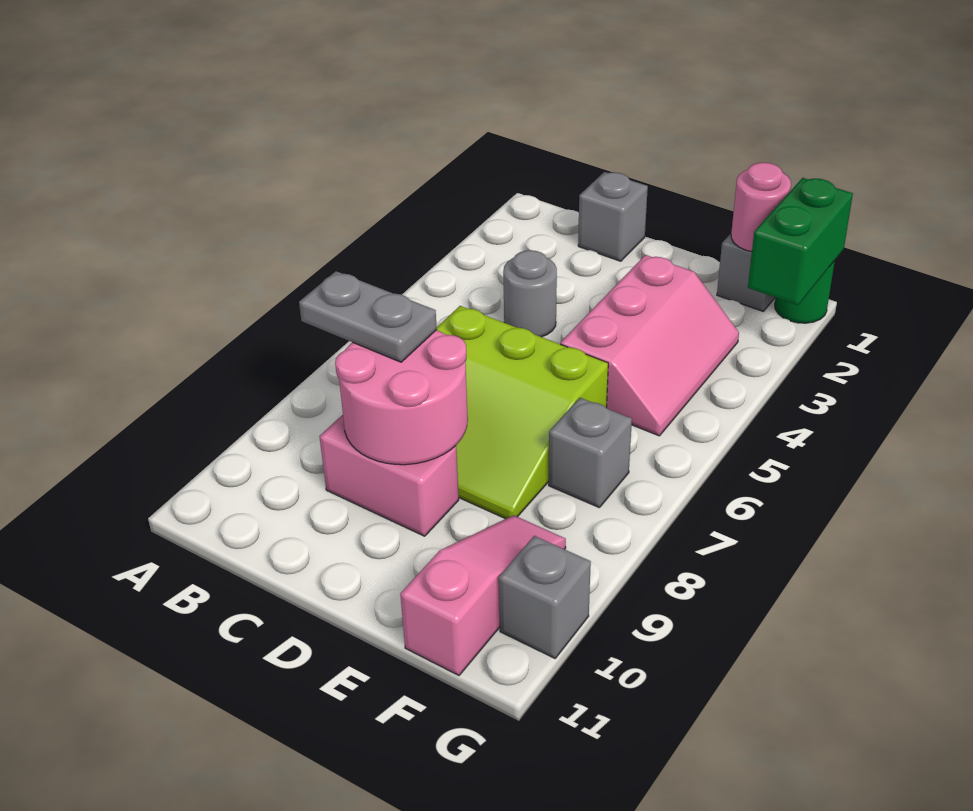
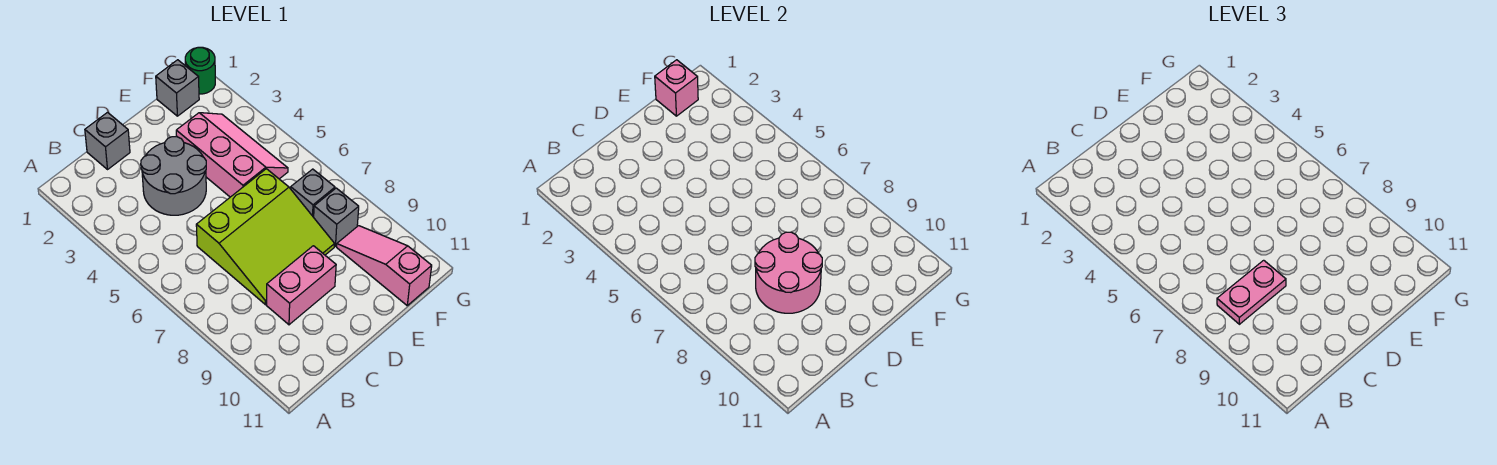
grey plate B8:C8 level 3 -> pink plate B8:C8 level 3
grey round brick C4 level 1 -> grey round brick C3:D4 level 1
pink round brick F1 level 2 -> pink brick F1 level 2
green brick G1:G2 level 2 -> none
grey brick G10 level 1 -> grey brick F8 level 1

